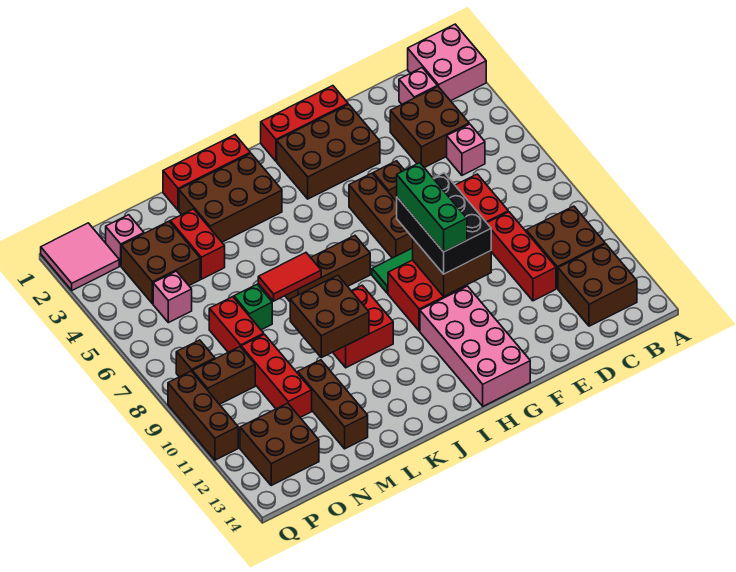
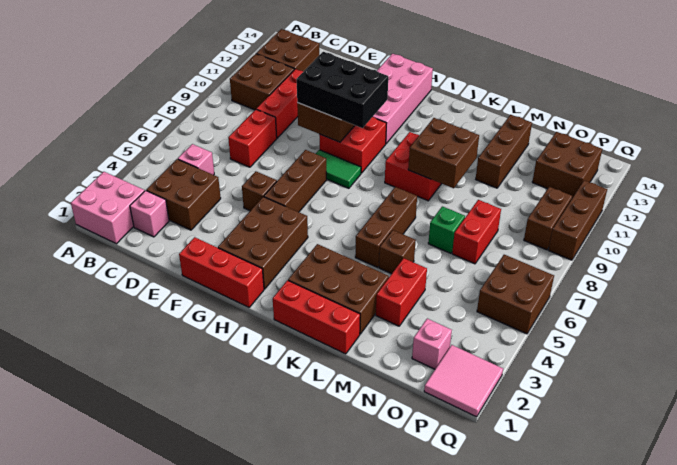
brown brick F2:H3 level 1 -> brown brick G2:H4 level 1
black brick F8:G10 level 3 -> black brick F9:H10 level 3
green brick G8:G10 level 4 -> none
brown brick I7:K7 level 1 -> brown brick K5:K7 level 1
red tile K7:L7 level 2 -> none
brown brick N3:O4 level 1 -> brown brick P5:Q6 level 1
red brick N9:N11 level 1 -> none
pink brick O5 level 1 -> none
brown brick O9:P9 level 1 -> brown brick P9:P10 level 1
brown brick P8 level 1 -> brown brick L5 level 1

